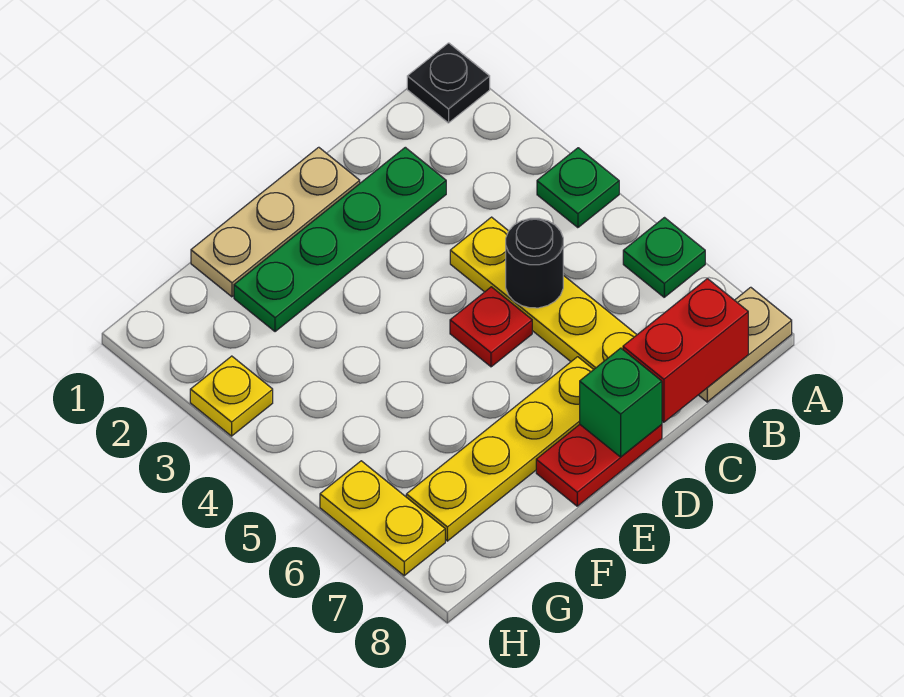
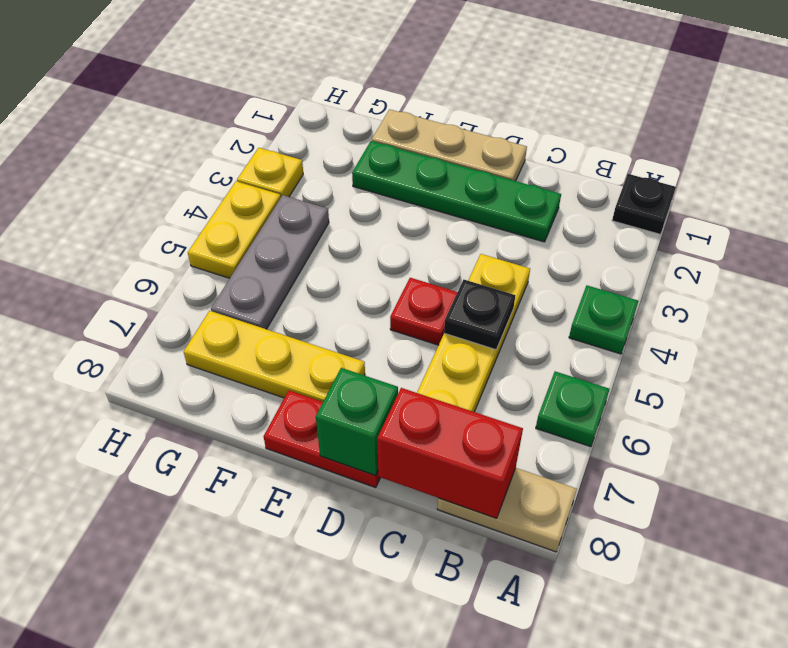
black round brick C5 level 2 -> black plate C5 level 2
yellow plate D7:G7 level 1 -> yellow plate E7:G7 level 1
none -> grey plate G4:G6 level 1
yellow plate H6:H7 level 1 -> yellow plate H4:H5 level 1

